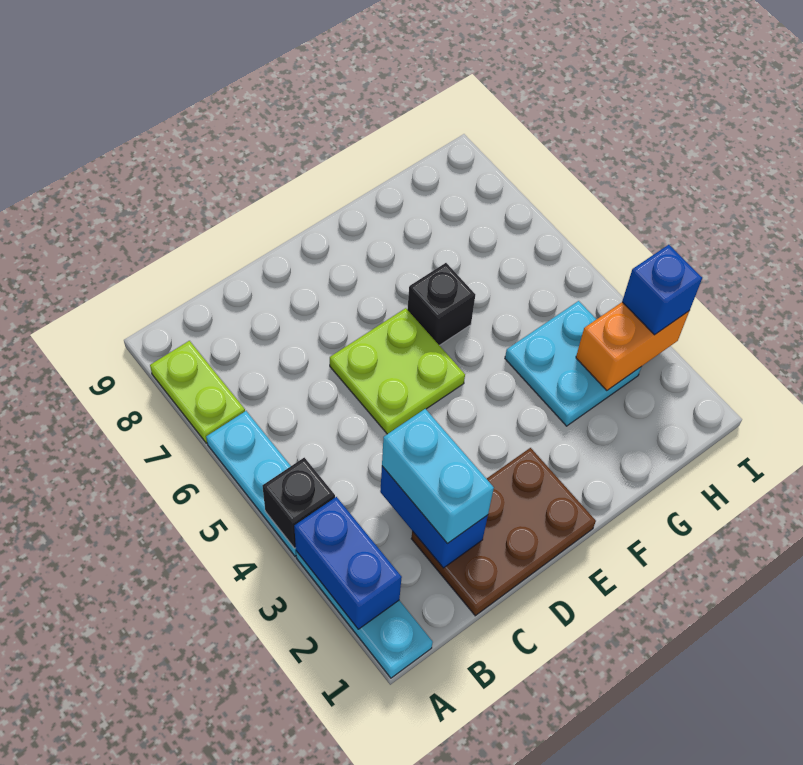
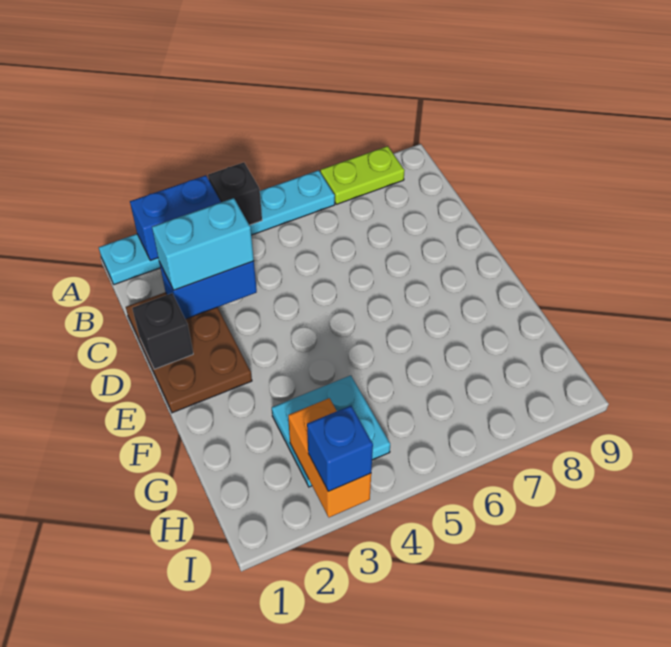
lime plate D5:E6 level 1 -> none
black brick F6 level 1 -> black brick D1 level 2

